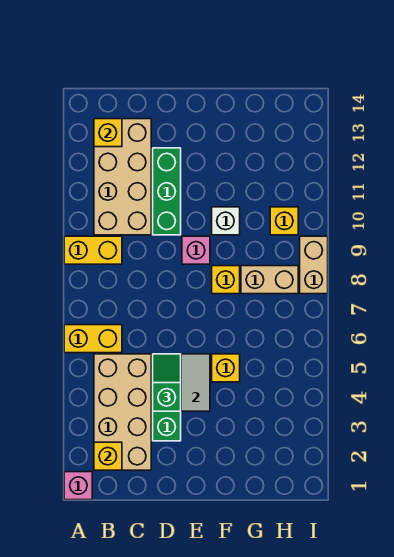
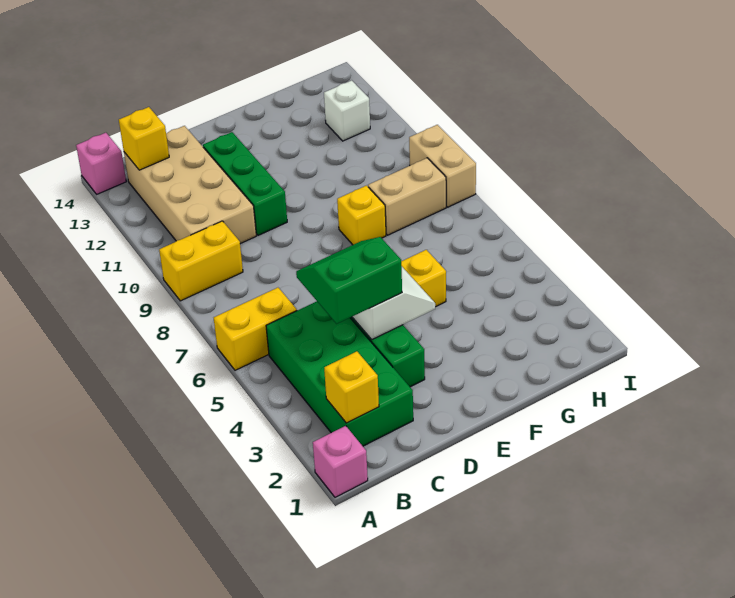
tan brick B2:C5 level 1 -> green brick B2:C5 level 1
green slope D4:D5 level 3 top 4 -> green slope C4:D5 level 3 top 4
pink brick E9 level 1 -> pink brick A14 level 1
white brick F10 level 1 -> white brick H12 level 1
yellow brick H10 level 1 -> none

